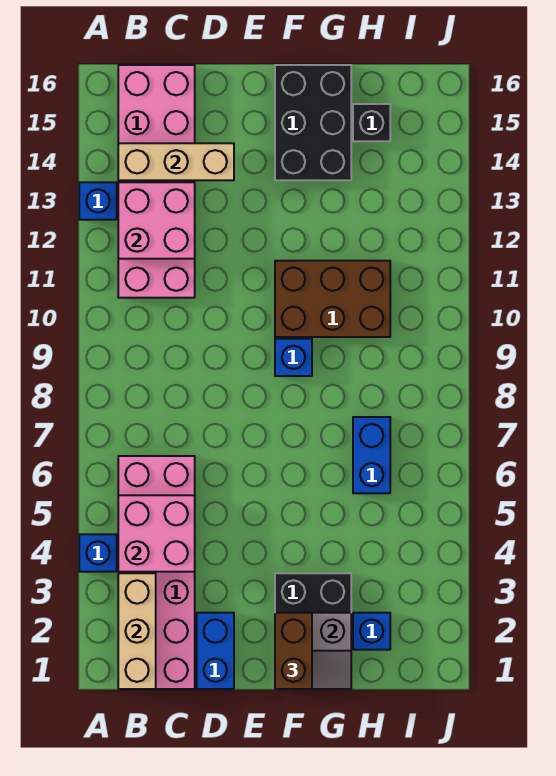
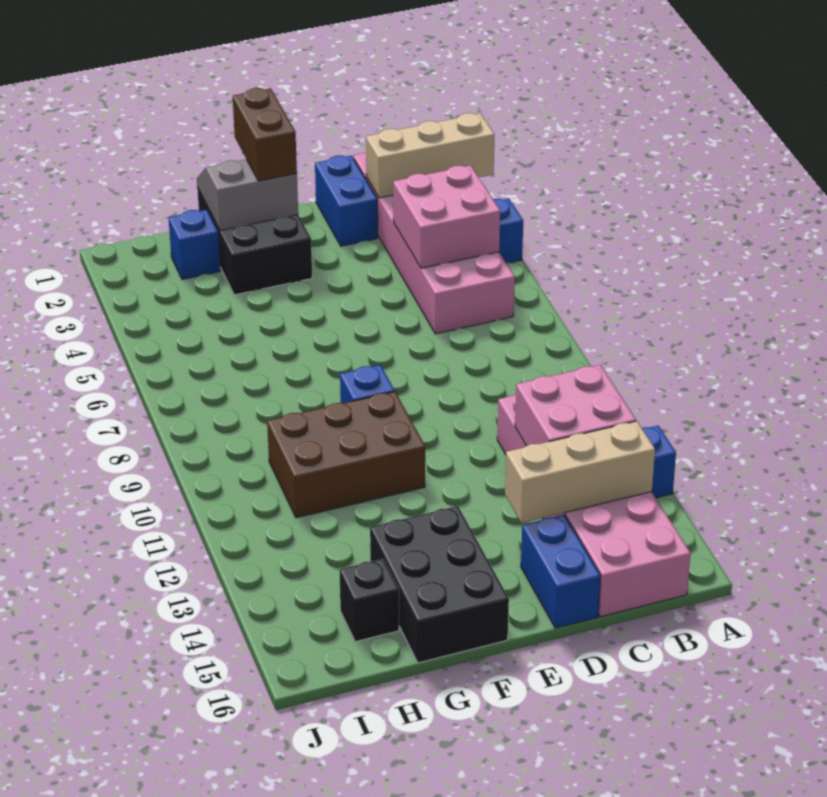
tan brick B1:B3 level 2 -> tan brick A2:C2 level 2
blue brick H6:H7 level 1 -> blue brick D15:D16 level 1

